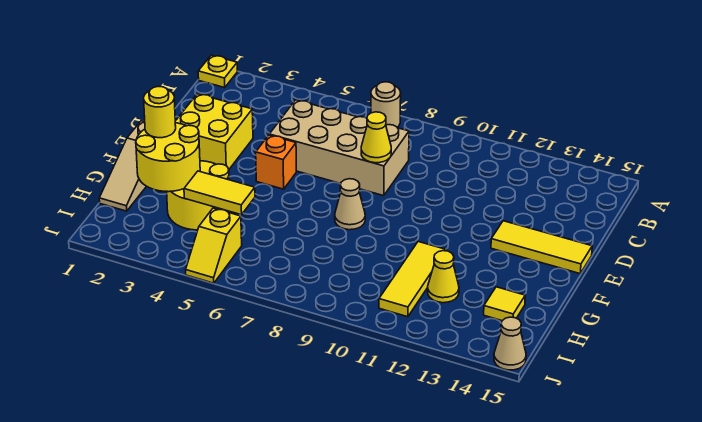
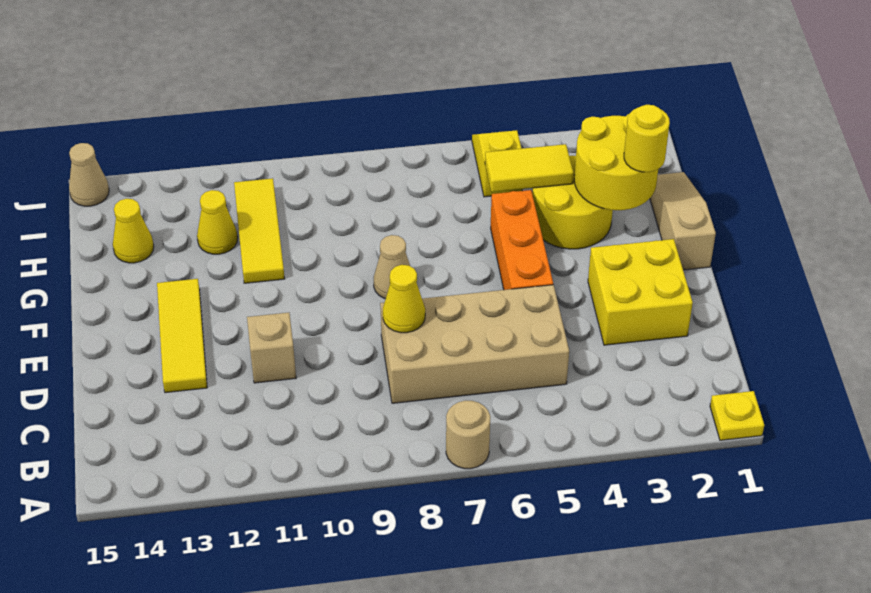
none -> tan brick D11 level 1
orange brick E5 level 1 -> orange brick E5:G5 level 1
yellow tile E13:E15 level 1 -> yellow tile D13:F13 level 1
yellow tile H14 level 1 -> yellow cone H14 level 1

